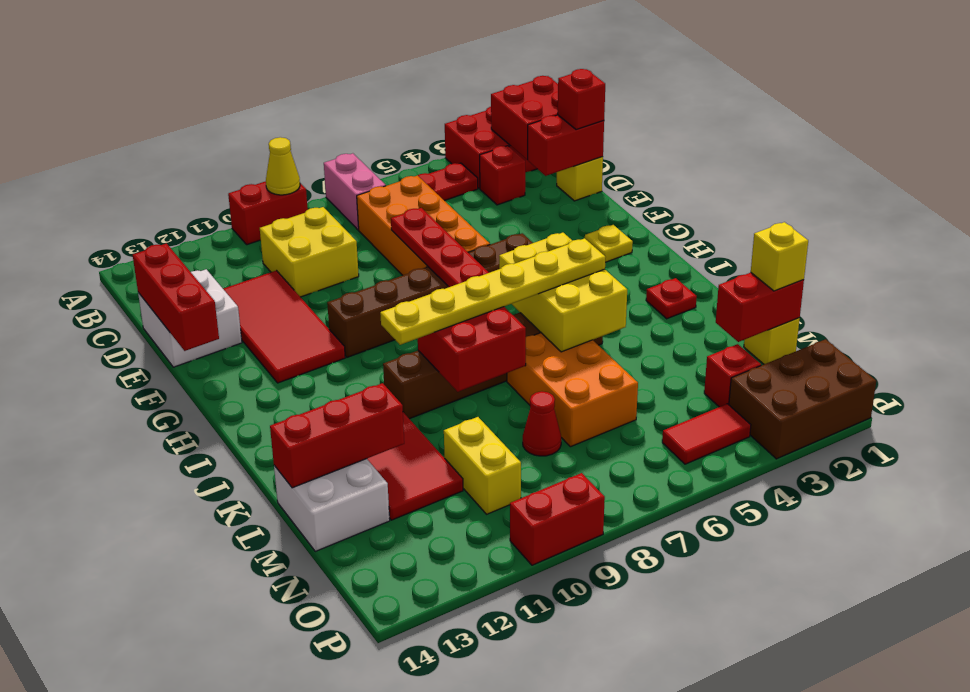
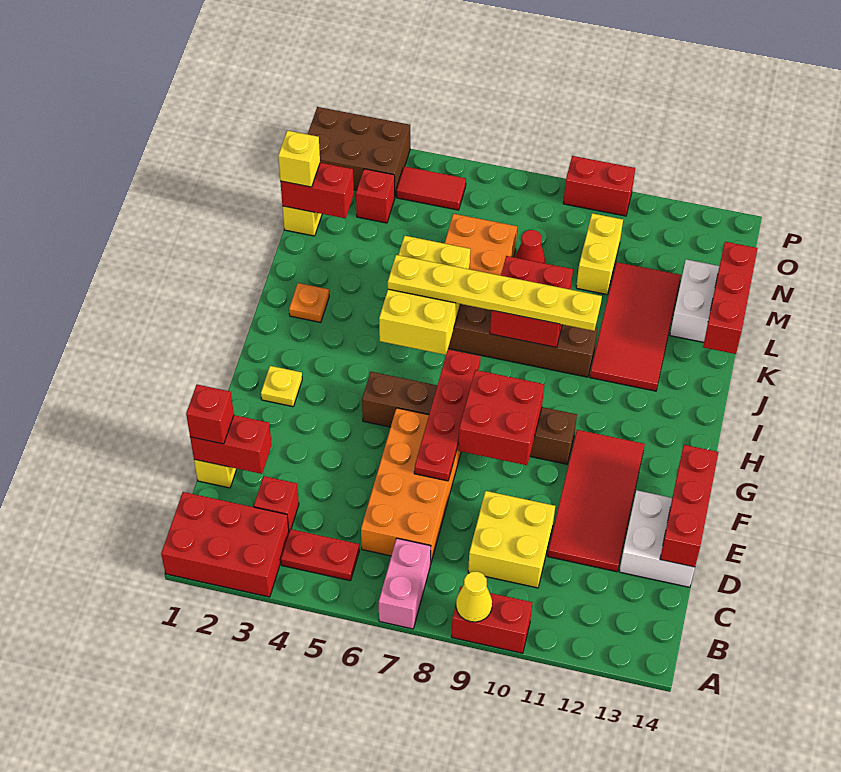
red brick B1:C2 level 2 -> red brick F8:G9 level 2
red plate J2 level 1 -> orange plate J2 level 1
red brick L12:L14 level 2 -> red brick K14:M14 level 2

